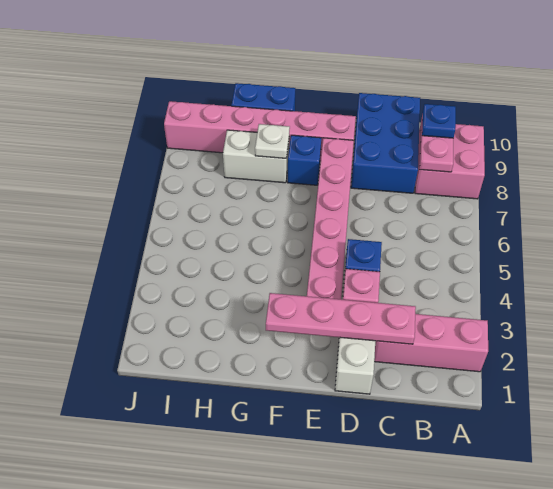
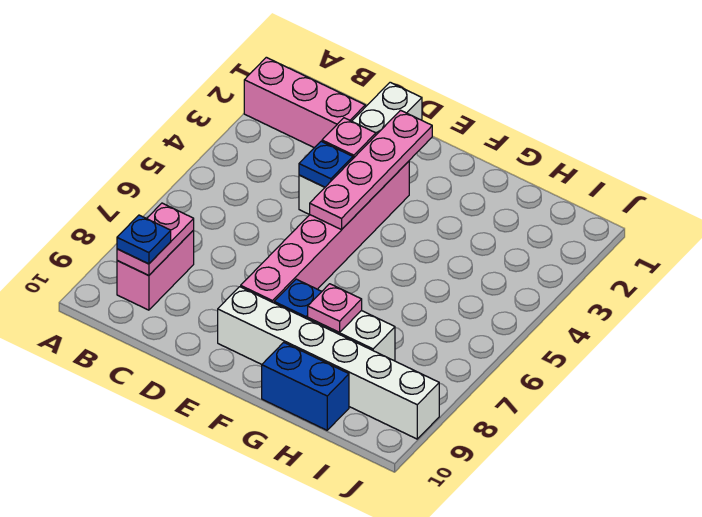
pink brick A8:B9 level 1 -> pink brick B8:B9 level 1
pink plate C2:F2 level 2 -> pink plate E2:E5 level 2
blue brick C8:D10 level 1 -> none
pink brick E9:J9 level 1 -> white brick E9:J9 level 1
white plate G8 level 2 -> pink plate G8 level 2

